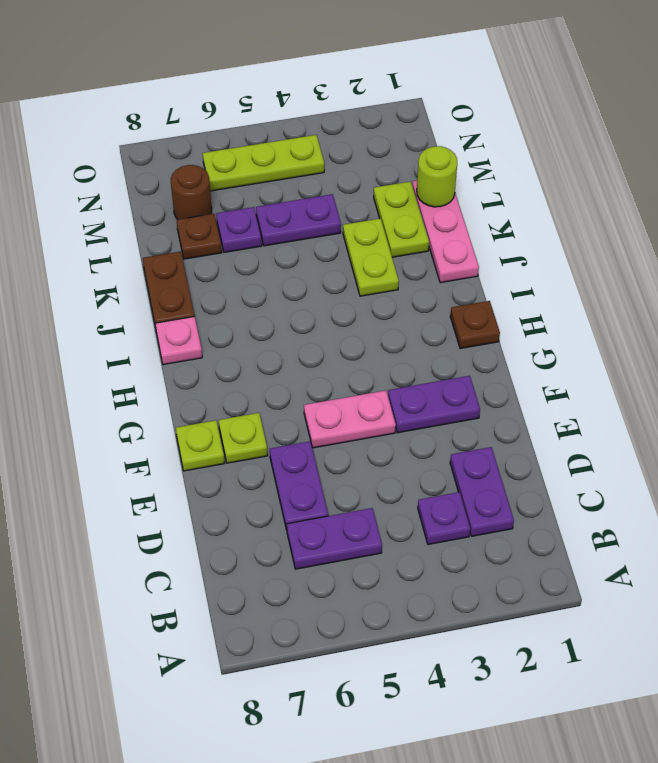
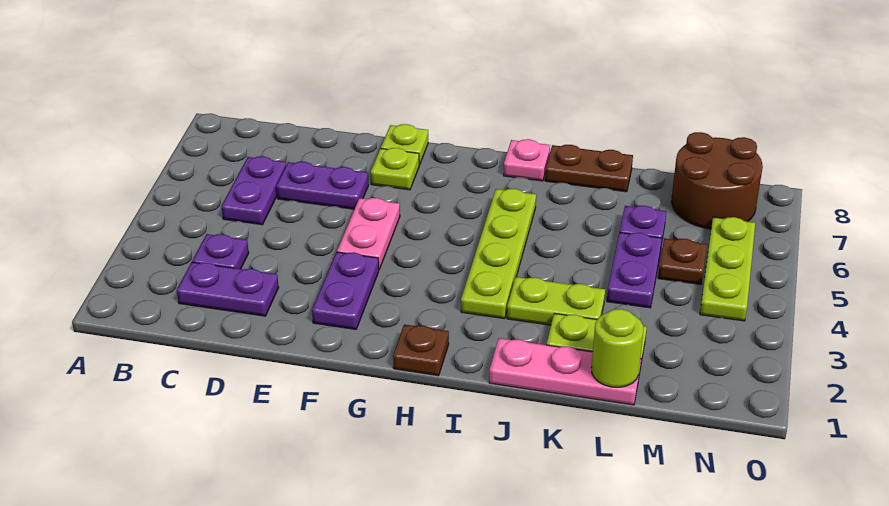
none -> lime plate I3:I6 level 1
brown plate L7 level 1 -> brown plate M5 level 1
brown round brick M7 level 1 -> brown round brick M7:N8 level 1

